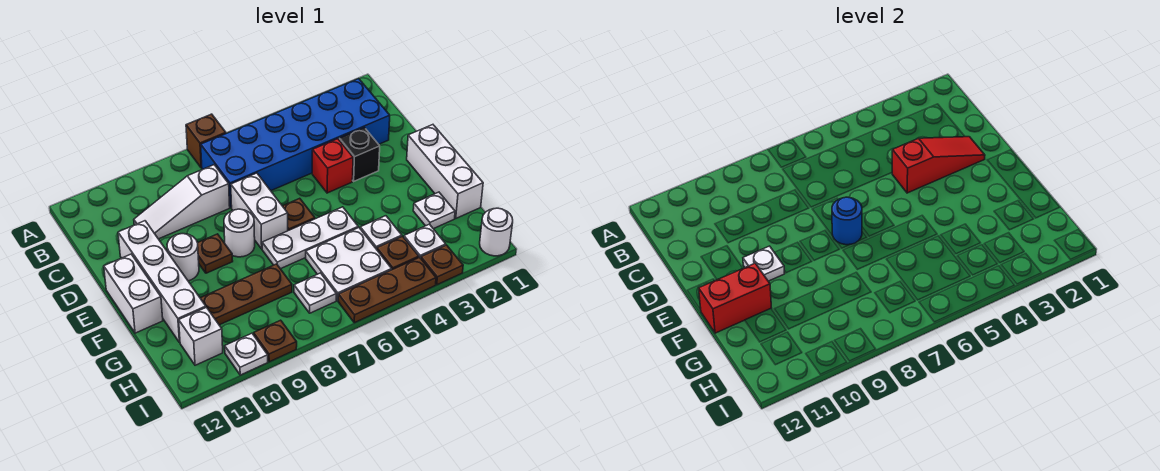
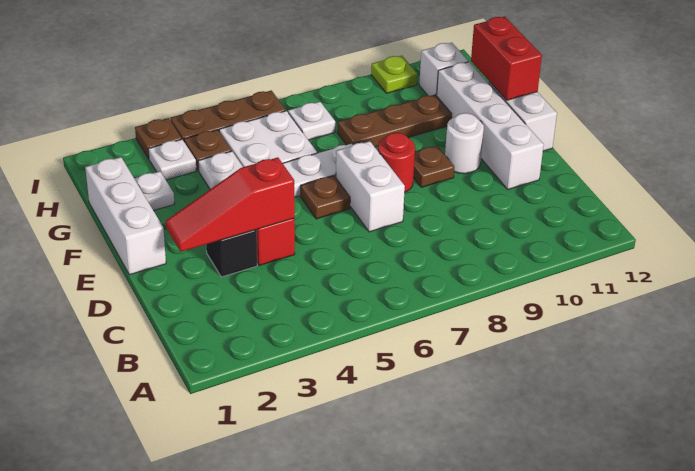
brown brick A7 level 1 -> none
blue brick B2:C7 level 1 -> none
white slope C8:C10 level 1 top 8 -> none
blue round brick E7 level 2 -> none
white round brick E8 level 1 -> red round brick E8 level 1
white plate E10 level 2 -> none
red brick F11:F12 level 2 -> red brick F12:G12 level 2
white round brick I1 level 1 -> none
brown plate I9 level 1 -> none
white plate I10 level 1 -> lime plate I10 level 1

